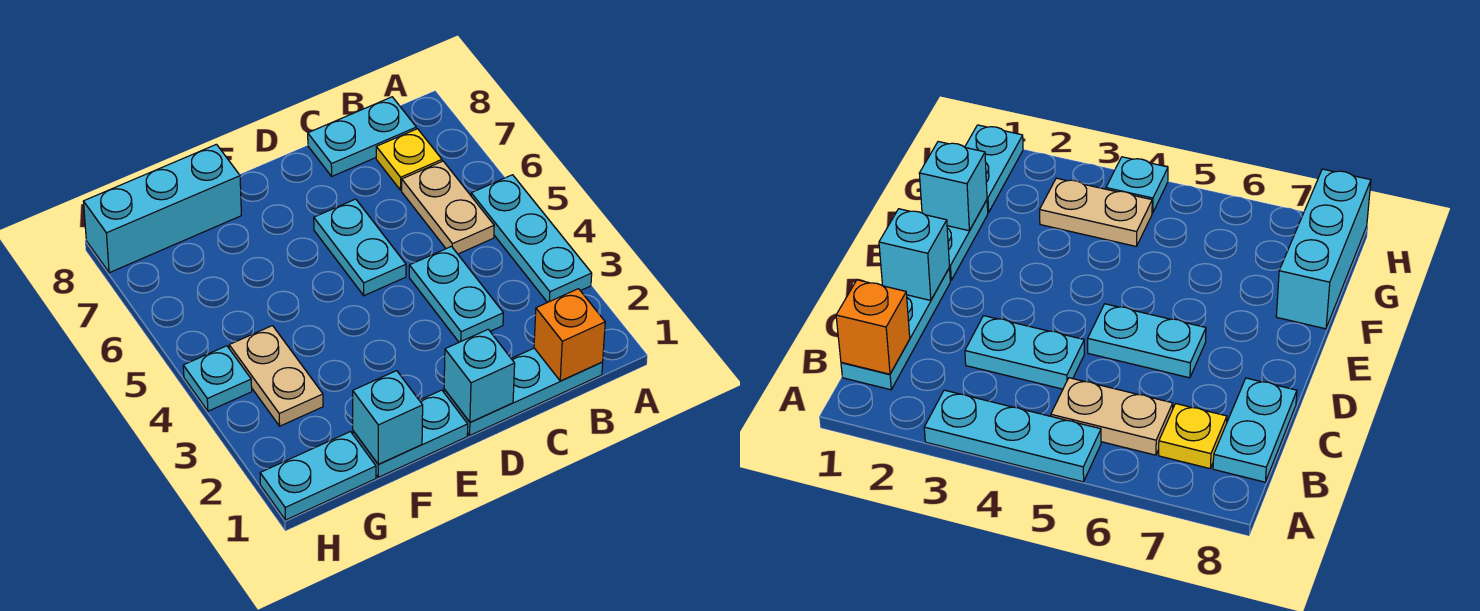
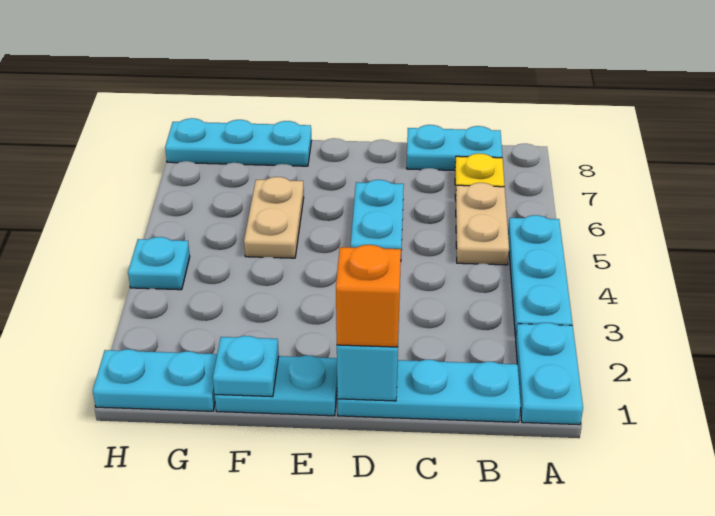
orange brick B1 level 2 -> orange brick D1 level 3
cyan plate C3:C4 level 1 -> cyan plate A1:A2 level 1
cyan brick F1 level 2 -> cyan plate F1 level 2
cyan brick F8:H8 level 1 -> cyan plate F8:H8 level 1
tan plate G3:G4 level 1 -> tan plate F5:F6 level 1

